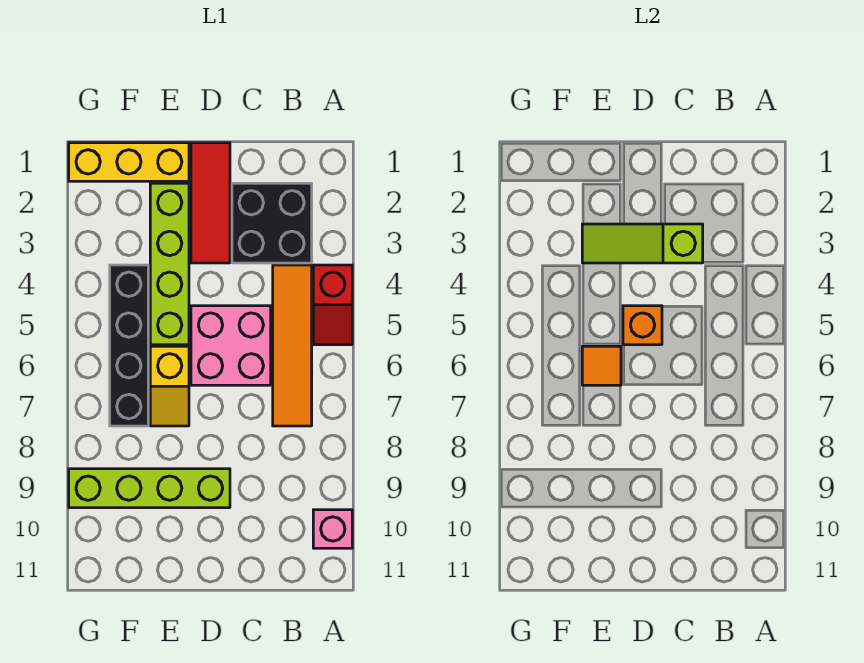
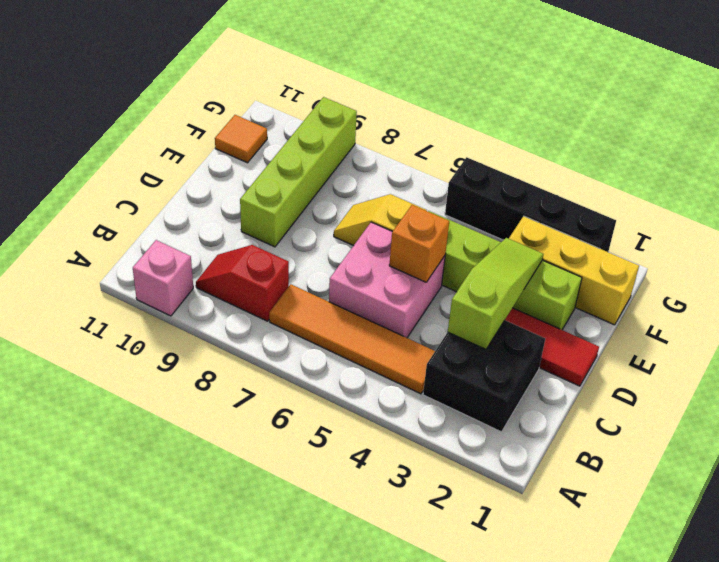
red slope A4:A5 level 1 top 4 -> red slope B8:B9 level 1 top 8
yellow brick E1:G1 level 1 -> yellow brick F1:F3 level 1
orange tile E6 level 2 -> orange tile F11 level 1
black brick F4:F7 level 1 -> black brick G2:G5 level 1

